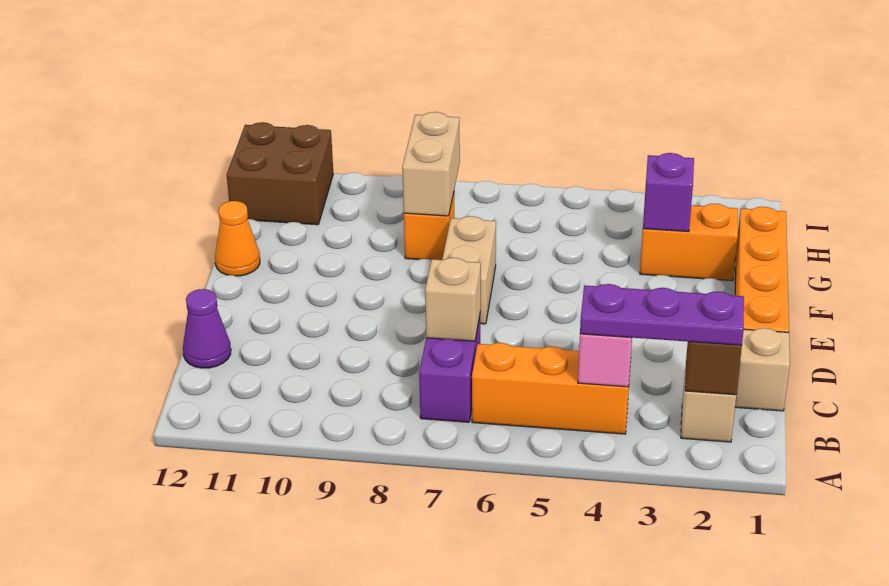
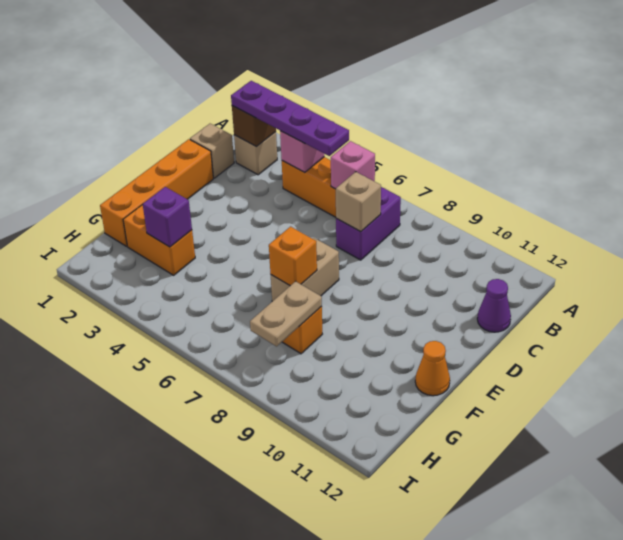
purple plate B2:B4 level 3 -> purple plate B2:B5 level 3
none -> pink brick B6 level 2
none -> orange brick F7 level 2
tan brick G8:H8 level 2 -> tan plate G8:H8 level 2
brown brick H11:I12 level 1 -> none

